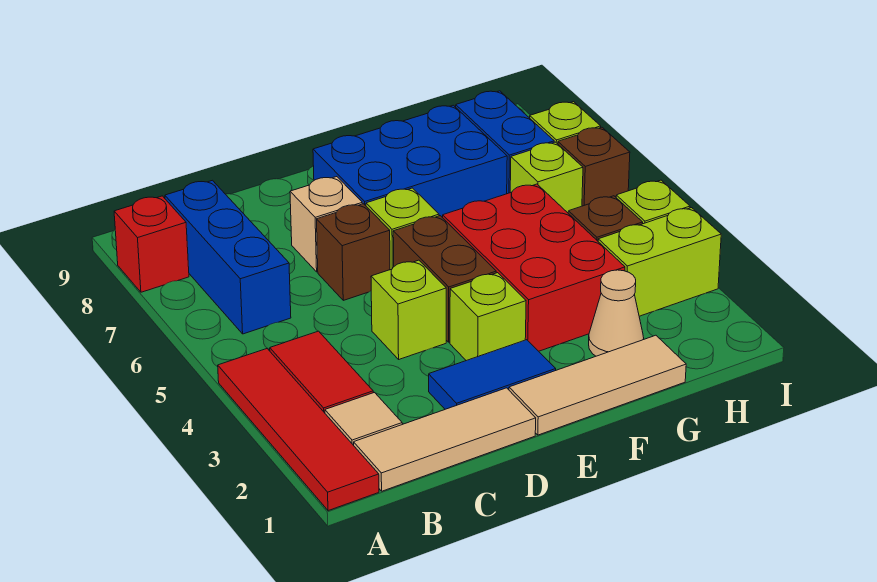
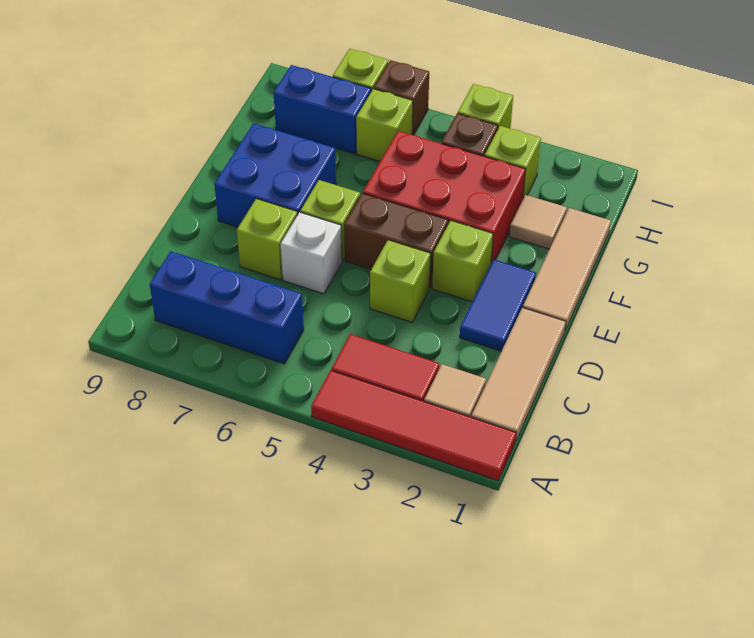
red brick A8 level 1 -> none
brown brick D6 level 1 -> white brick D6 level 1
tan brick D7 level 1 -> lime brick D7 level 1
blue brick E7:G8 level 1 -> blue brick E7:F8 level 1
tan cone G2 level 1 -> tan tile G2 level 1
lime brick H3:I3 level 1 -> lime brick H3 level 1

